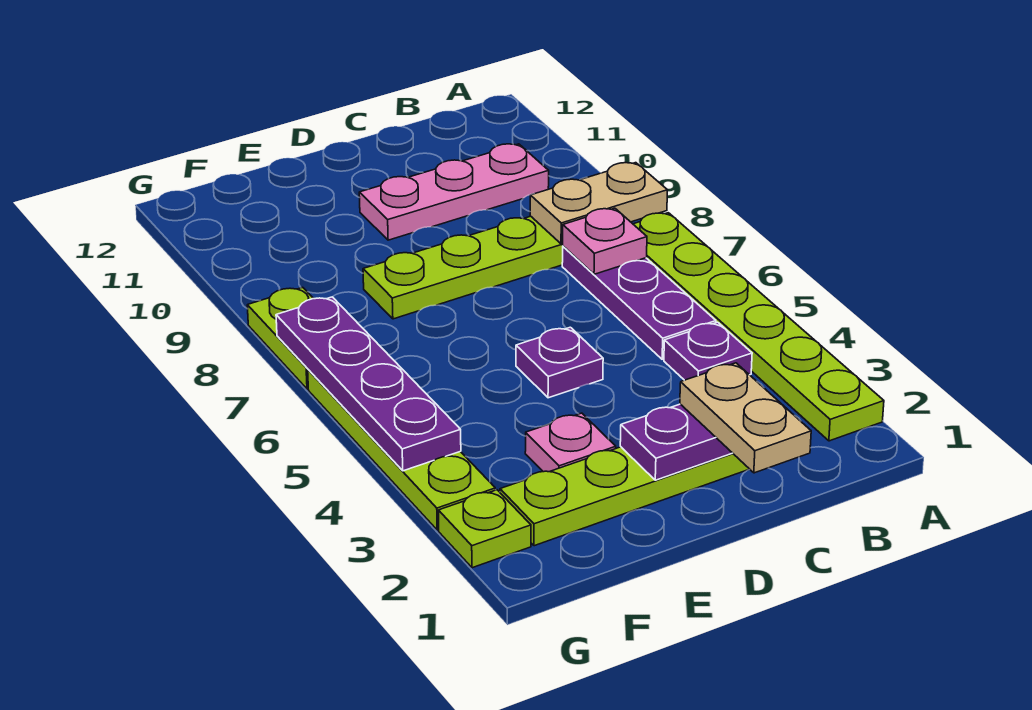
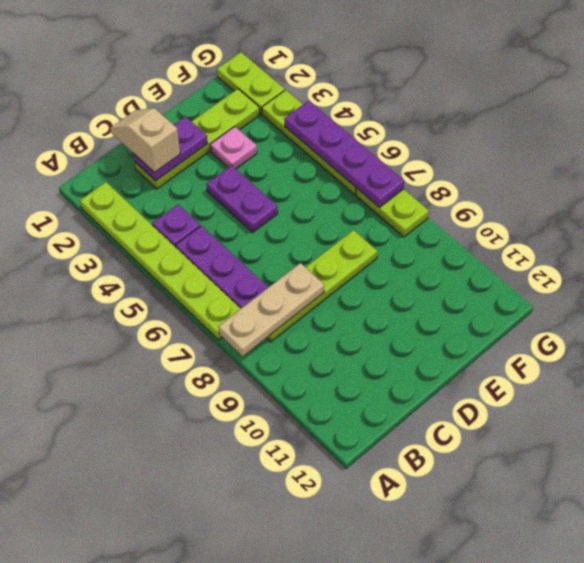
tan plate A8:B8 level 2 -> tan plate A8:C8 level 2
pink plate B7 level 2 -> none
pink plate B10:D10 level 1 -> none
tan plate C1:C2 level 3 -> tan slope C1:C2 level 3 top 2
purple plate D5 level 1 -> purple plate D4:D5 level 1
lime plate G2 level 1 -> lime plate G1:G2 level 1

